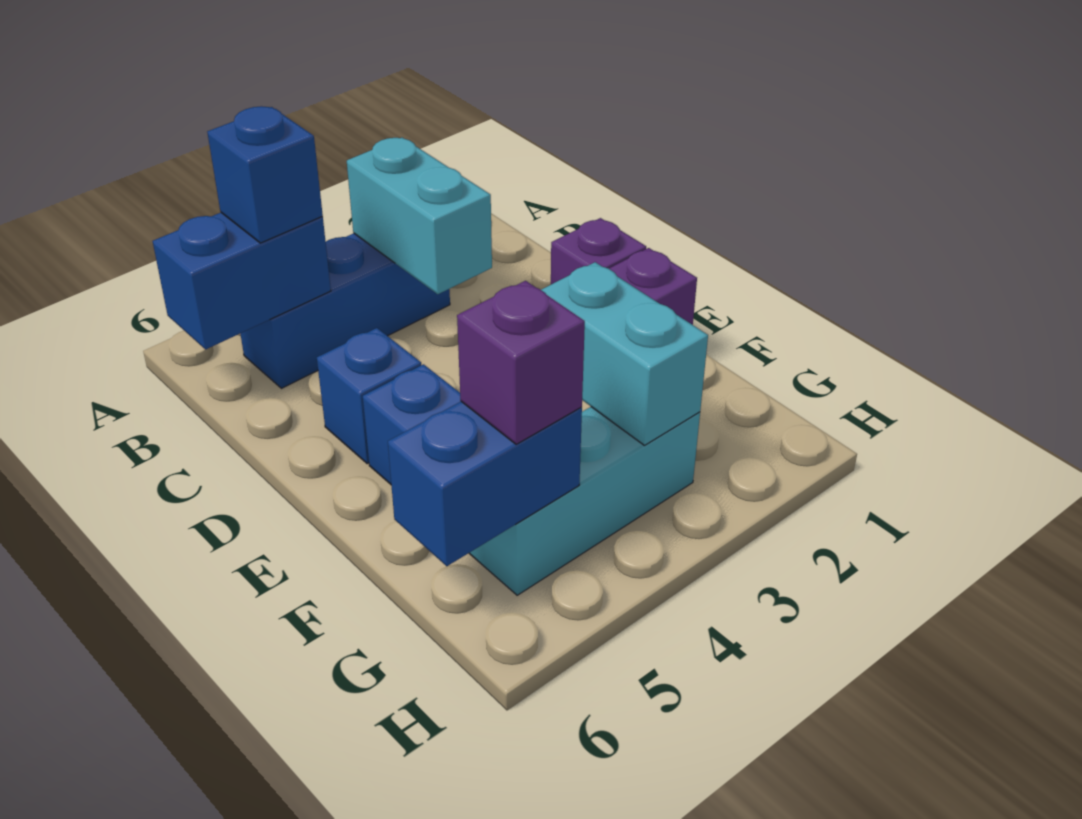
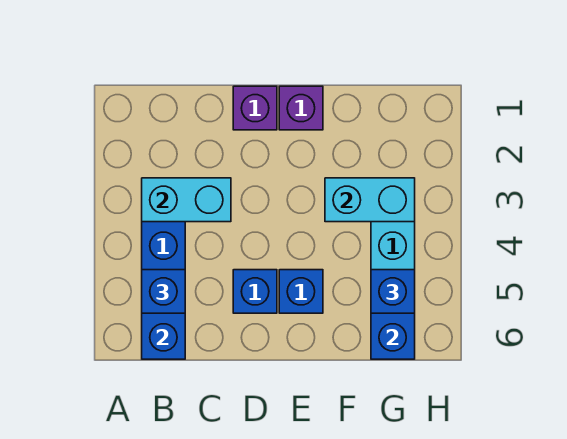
purple brick G5 level 3 -> blue brick G5 level 3

